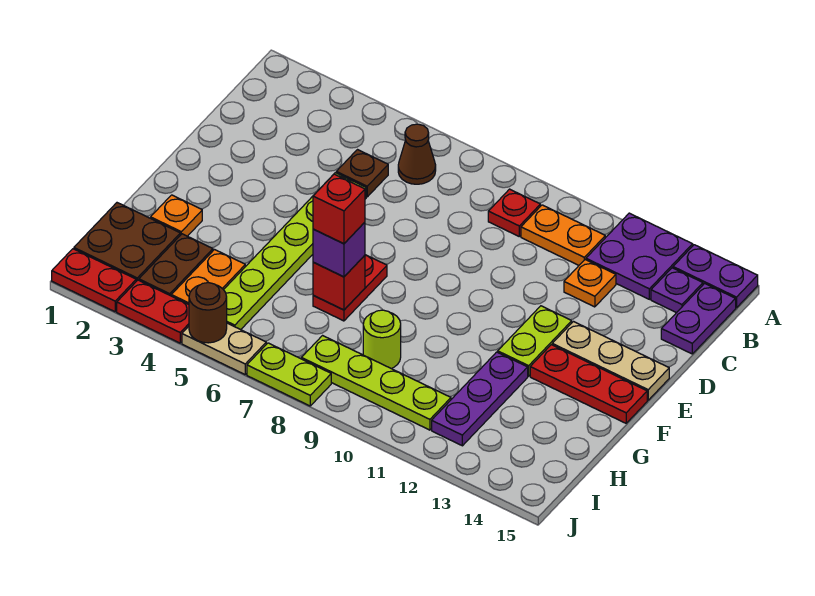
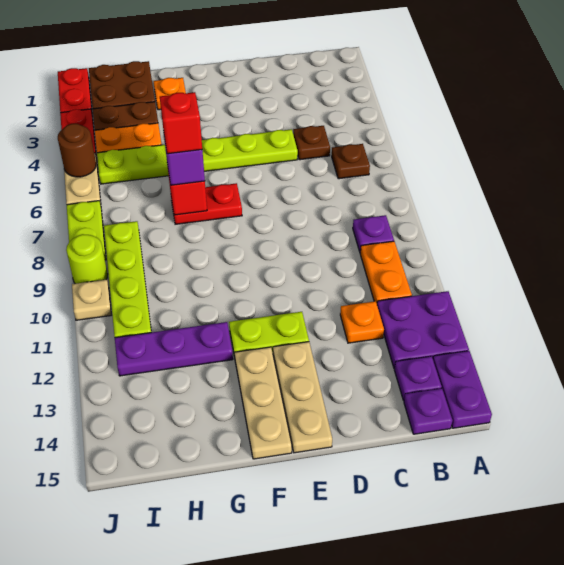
brown cone B6 level 1 -> brown plate B6 level 1
red plate B9 level 1 -> purple plate B9 level 1
purple plate B15:C15 level 1 -> purple plate B15 level 1
red plate F13:F15 level 1 -> tan plate F13:F15 level 1
lime round brick H9 level 1 -> lime round brick J9 level 1
none -> tan plate J10 level 1

